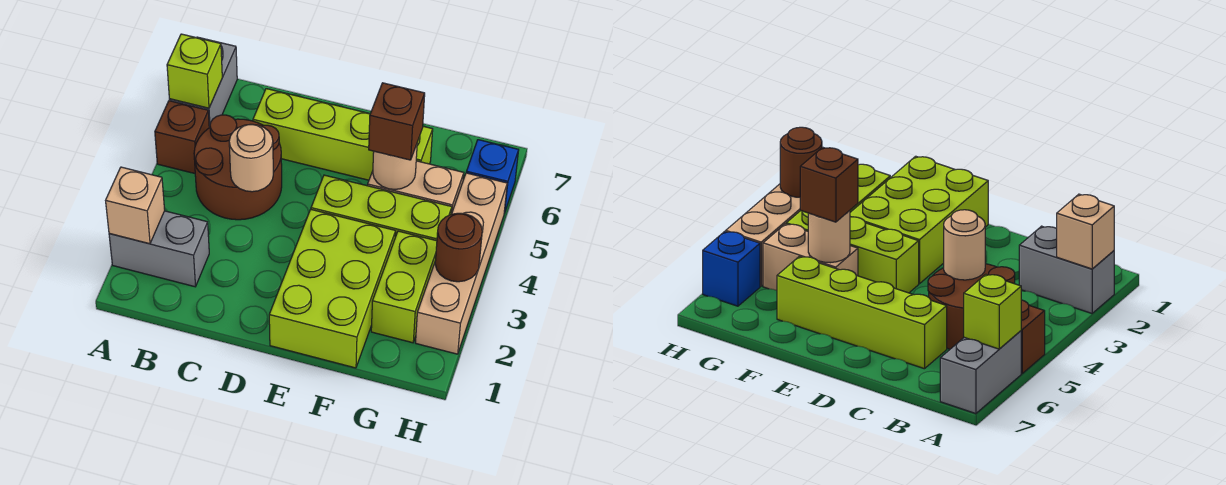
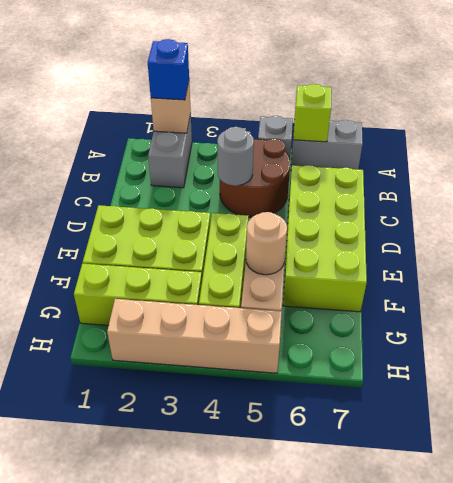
brown brick A5 level 1 -> grey brick A5 level 1
tan round brick C4 level 2 -> grey round brick C4 level 2
lime brick C6:F6 level 1 -> lime brick C6:F7 level 1
brown brick F5 level 3 -> none
lime brick G2:G3 level 1 -> lime brick G1:G3 level 1
brown round brick H3 level 2 -> none
blue brick H6 level 1 -> blue brick A2 level 3

